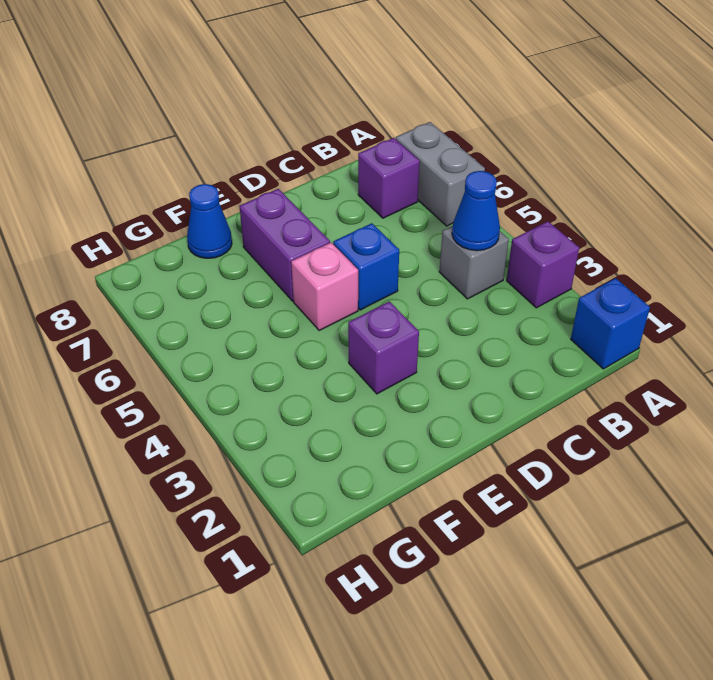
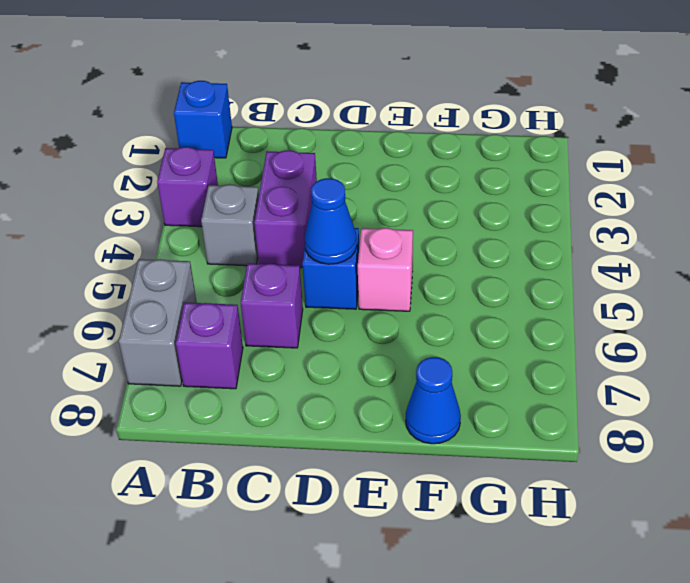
blue cone B4 level 2 -> blue cone D5 level 2
purple brick E3 level 1 -> purple brick C6 level 1
purple brick E6:E7 level 1 -> purple brick C3:C4 level 1

